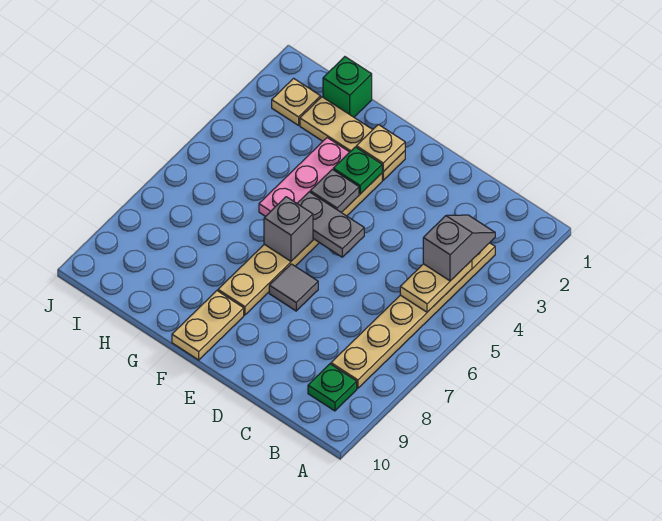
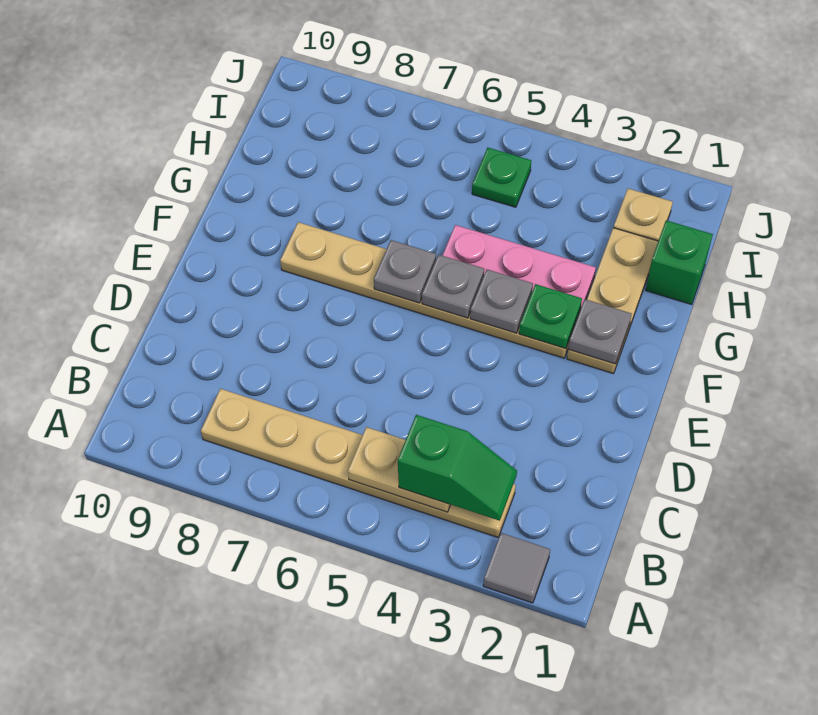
grey slope B3:B4 level 3 top 4 -> green slope B3:B4 level 3 top 4
green plate B9 level 1 -> green plate I5 level 1
grey plate E5:F5 level 2 -> grey plate F5 level 2
grey tile E7 level 1 -> grey tile A2 level 1
tan plate F2 level 2 -> grey plate F2 level 2
grey brick F6 level 2 -> grey plate F6 level 2
tan plate F9:F10 level 1 -> none

